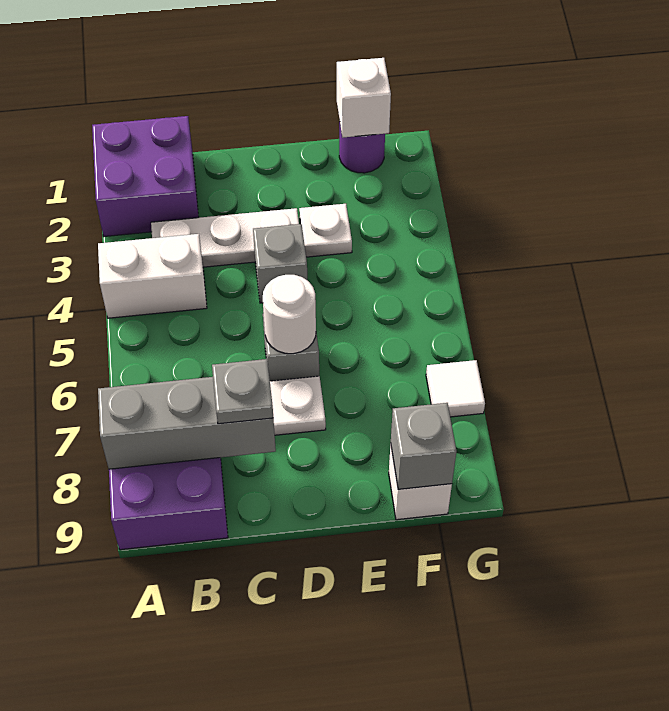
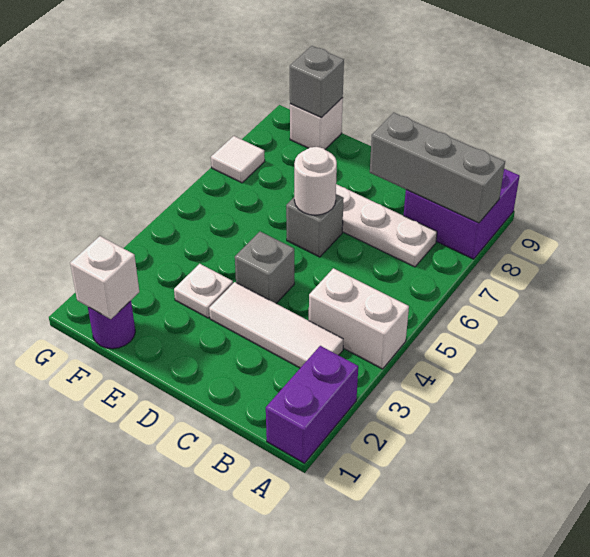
purple brick A1:B2 level 1 -> purple brick A1:A2 level 1
white plate B3:D3 level 1 -> white tile B3:D3 level 1
grey plate C8 level 3 -> none

